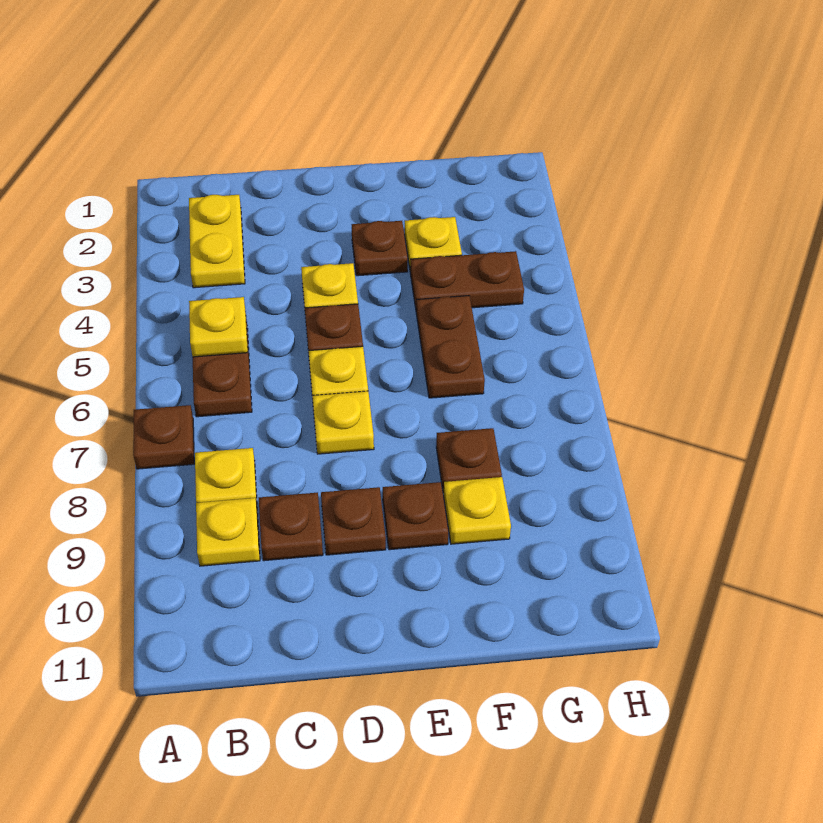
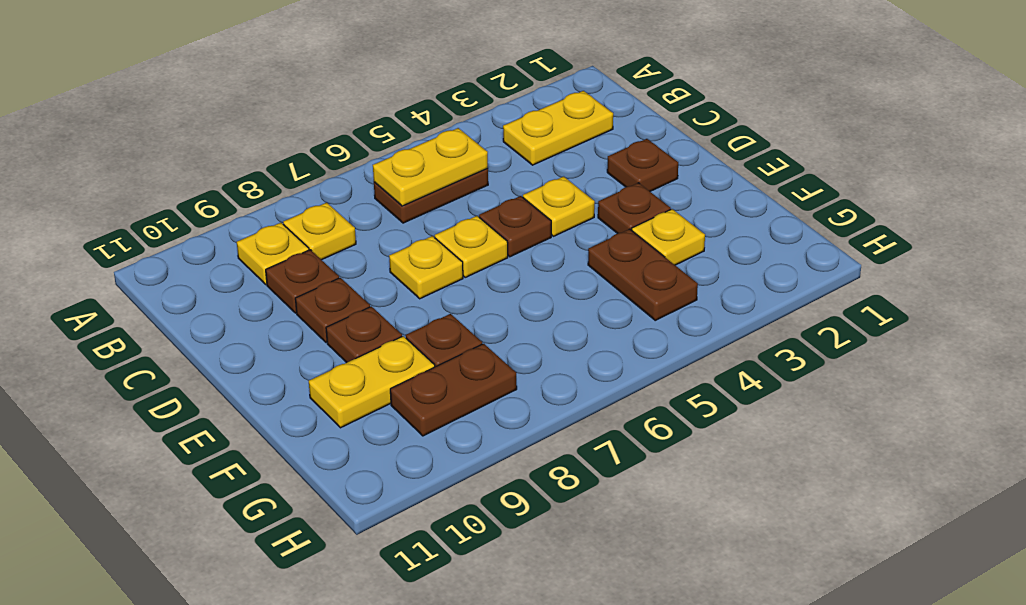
brown plate A7 level 1 -> brown plate D2 level 1
yellow plate B5 level 2 -> yellow plate B5:B6 level 2
brown plate F5:F6 level 1 -> brown plate G8:G9 level 1
yellow plate F9 level 1 -> yellow plate F9:F10 level 1

